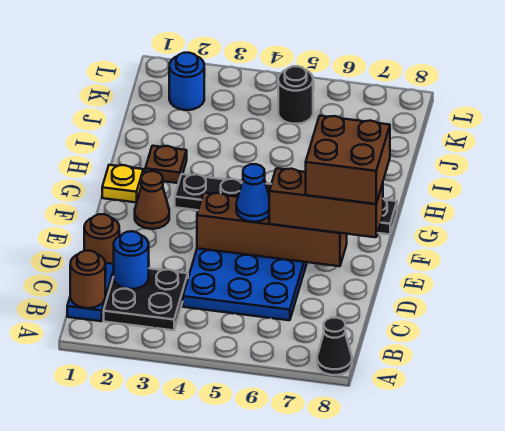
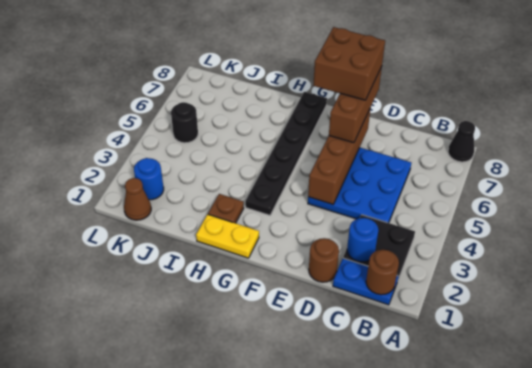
blue cone E5 level 3 -> none
brown cone F2 level 1 -> brown cone K1 level 1
yellow plate G1 level 1 -> yellow plate G1:H1 level 1

